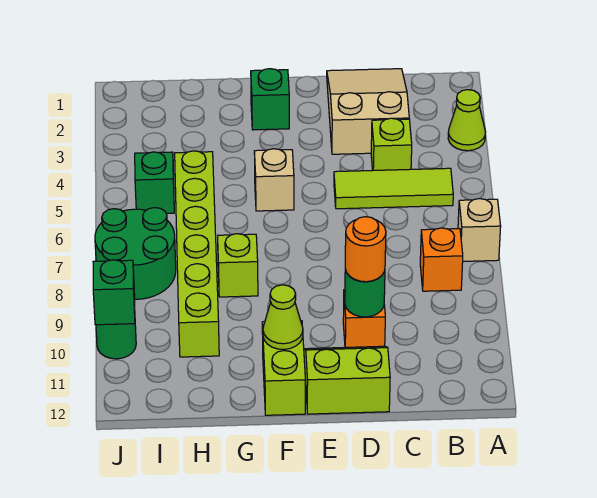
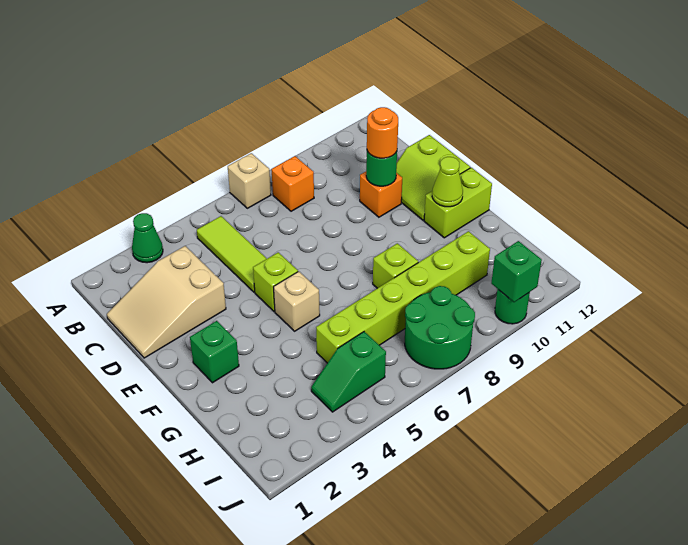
lime cone A3 level 1 -> green cone A3 level 1
lime brick C4 level 1 -> lime brick E5 level 1

